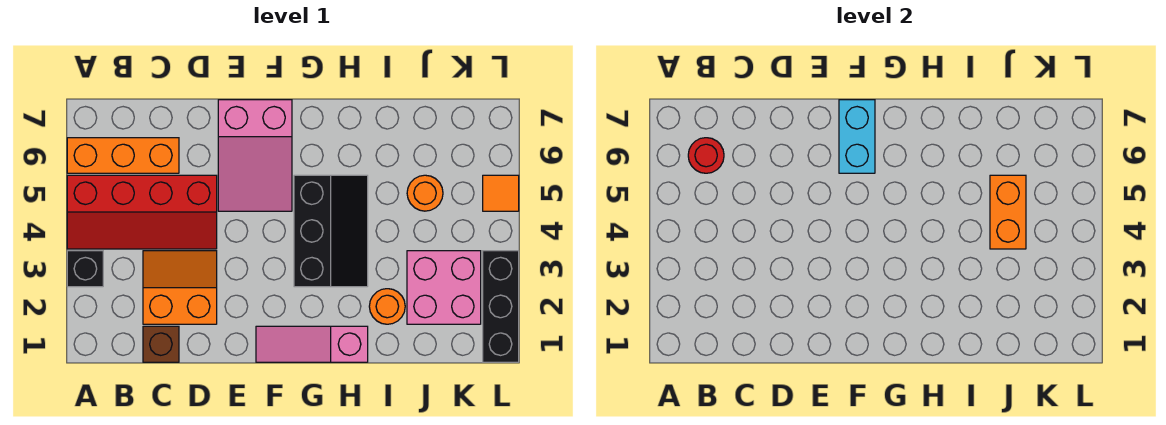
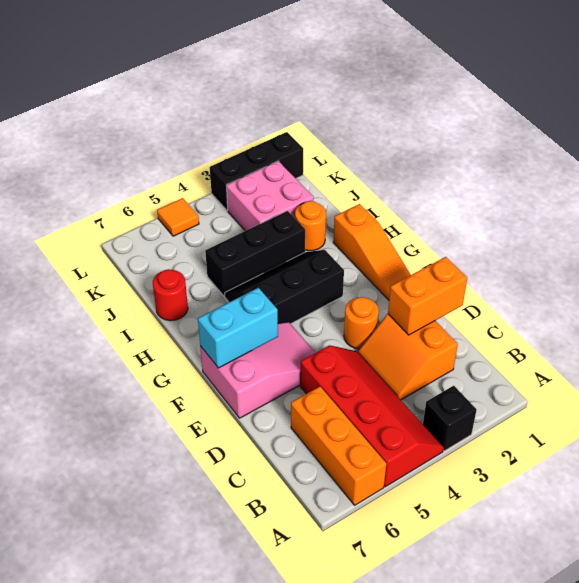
red round brick B6 level 2 -> red round brick I7 level 1
brown brick C1 level 1 -> none
pink slope F1:H1 level 1 top H -> orange slope F1:H1 level 1 top H
none -> black brick I3:I5 level 1
orange brick J4:J5 level 2 -> orange brick D1:D2 level 2
orange round brick J5 level 1 -> orange round brick E3 level 1

